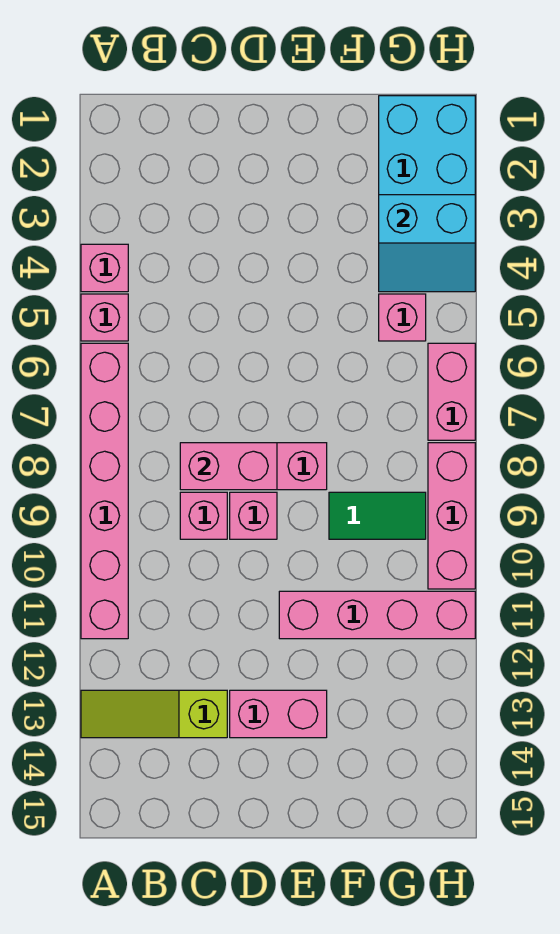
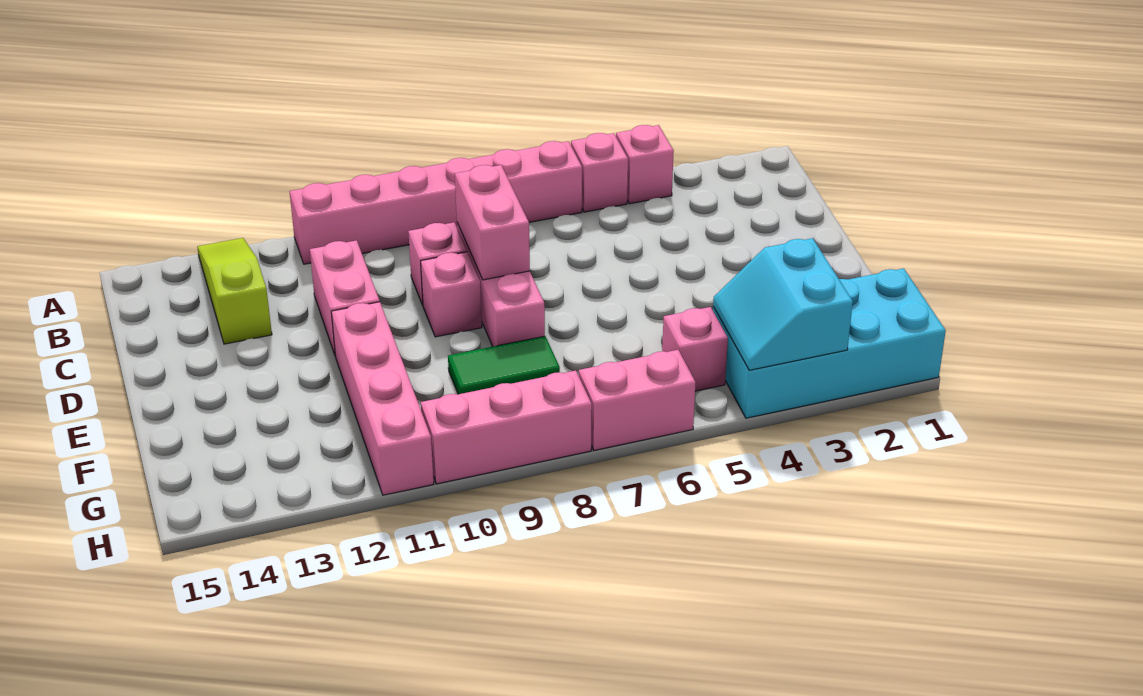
pink brick D13:E13 level 1 -> pink brick C11:D11 level 1
green tile F9:G9 level 1 -> green tile F8:F9 level 1

